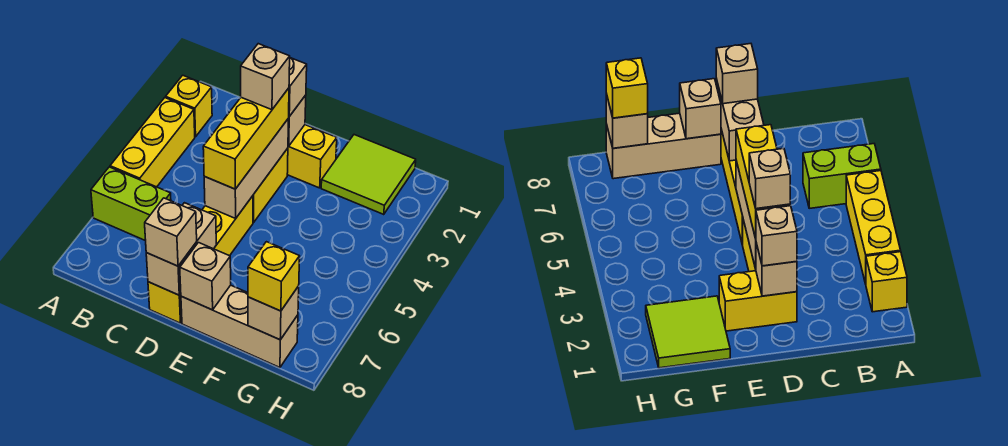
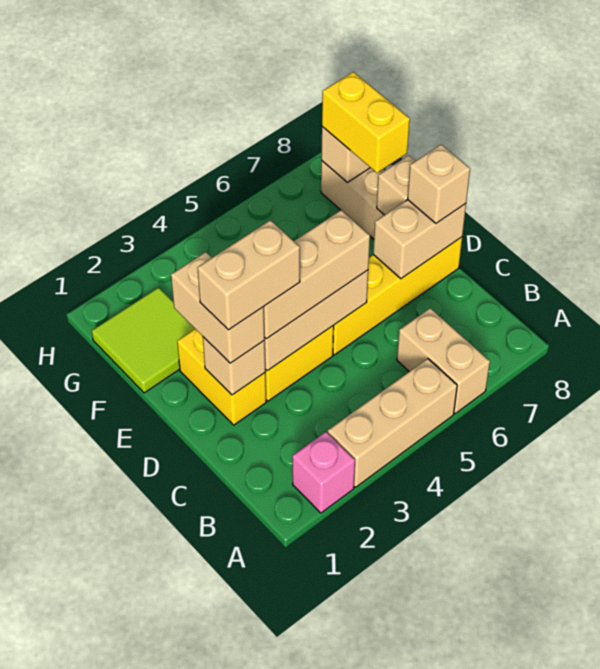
yellow brick A2 level 1 -> pink brick A2 level 1
yellow brick A3:A5 level 1 -> tan brick A3:A5 level 1
lime brick A6:B6 level 1 -> tan brick A6:B6 level 1
tan brick D2 level 3 -> tan brick D2:E2 level 3
yellow brick D3:D5 level 3 -> tan brick D3:D5 level 3
tan brick D3 level 4 -> tan brick D2:D3 level 4
yellow brick G8 level 3 -> yellow brick F8:G8 level 3

